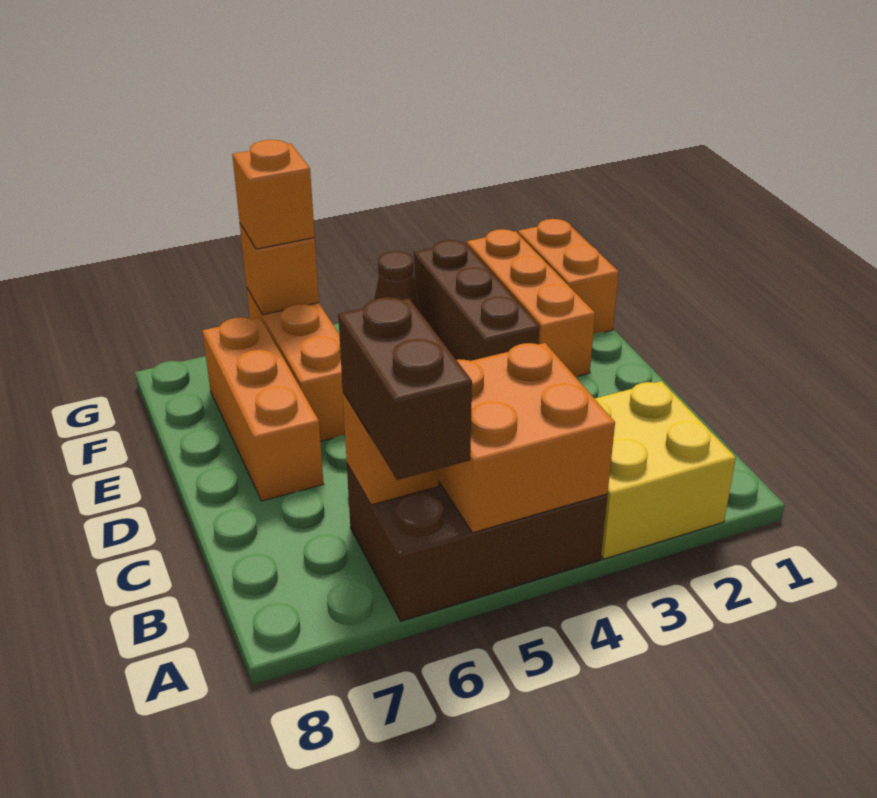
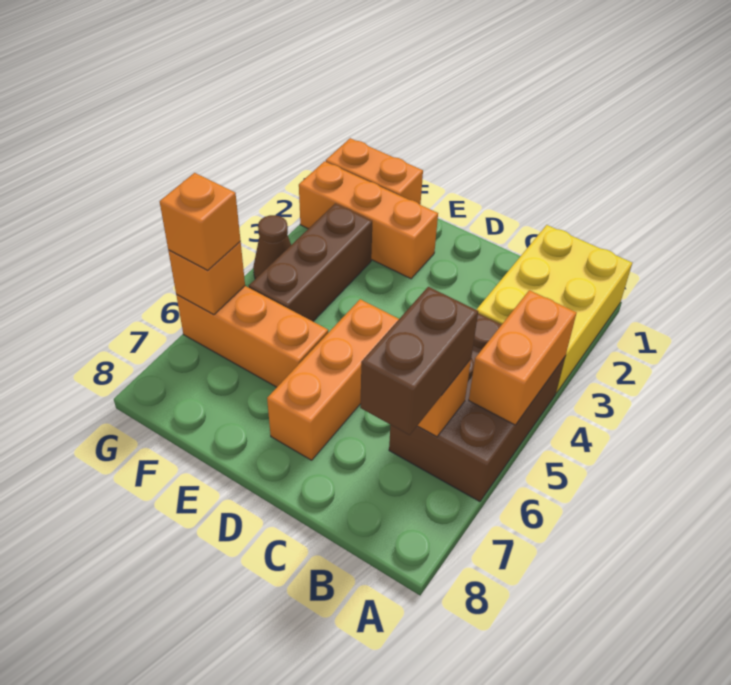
yellow brick A2:B3 level 1 -> yellow brick A1:B3 level 1
orange brick A4:B5 level 2 -> orange brick A4:A5 level 2
brown brick A6:B6 level 3 -> brown brick B6:B7 level 3
orange brick D7:F7 level 1 -> orange brick D5:D7 level 1
brown brick E3:G3 level 1 -> brown brick F3:F5 level 1

